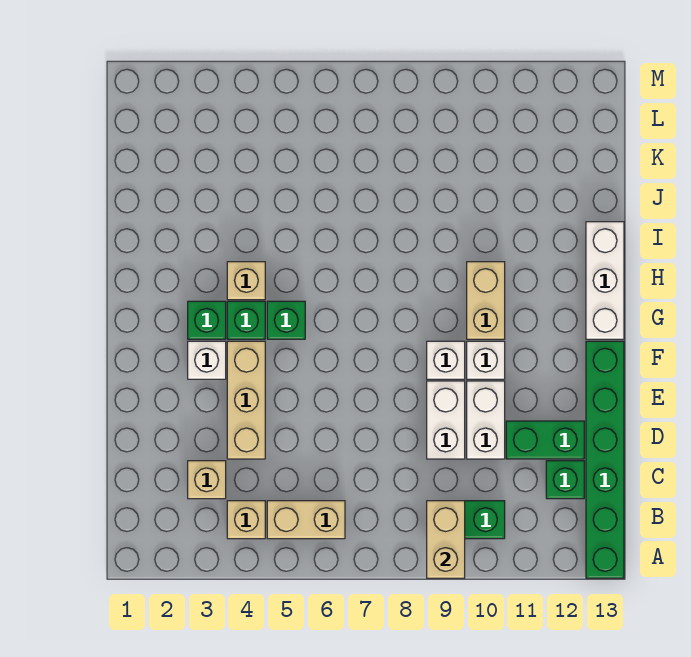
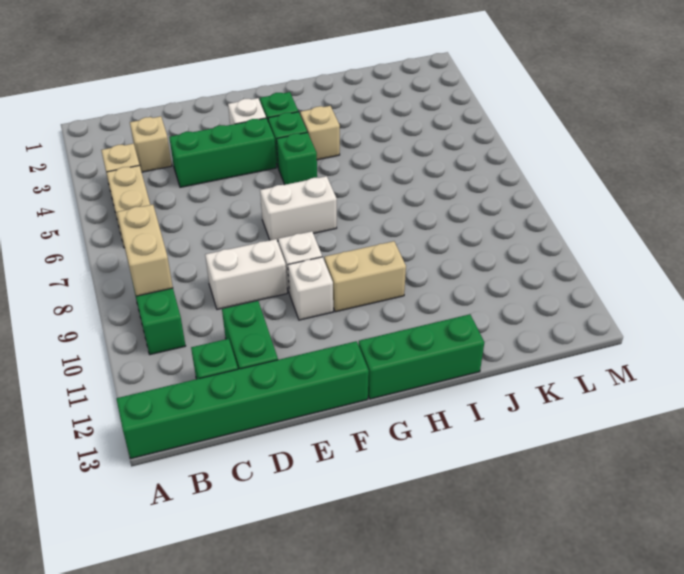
tan brick A9:B9 level 2 -> tan brick B8:B9 level 2
tan brick D4:F4 level 1 -> green brick D4:F4 level 1
white brick D10:E10 level 1 -> white brick F7:G7 level 1
white brick G13:I13 level 1 -> green brick G13:I13 level 1

